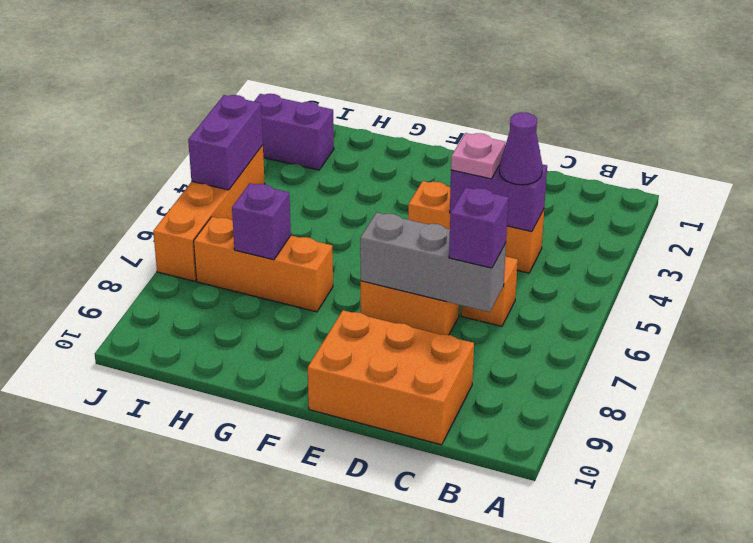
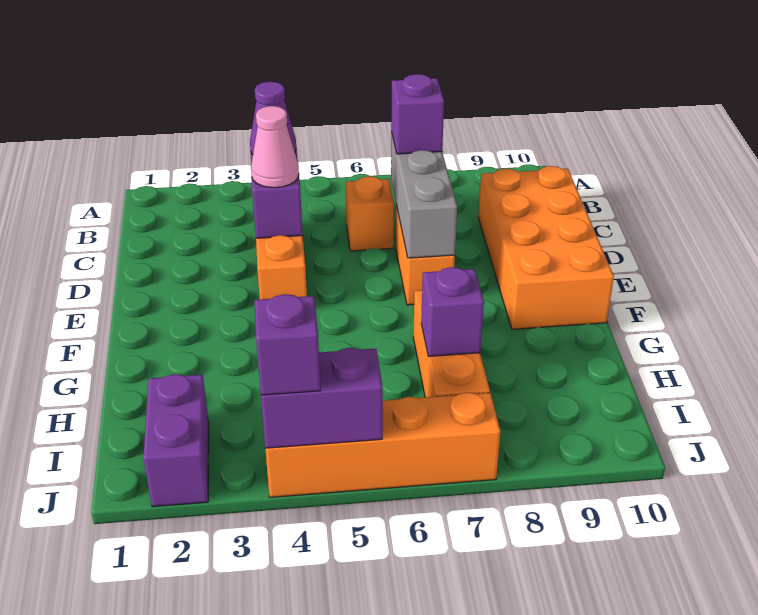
orange brick C9:E10 level 1 -> orange brick C9:F10 level 1
pink plate D4 level 3 -> pink cone D4 level 3
none -> purple brick J4 level 3

